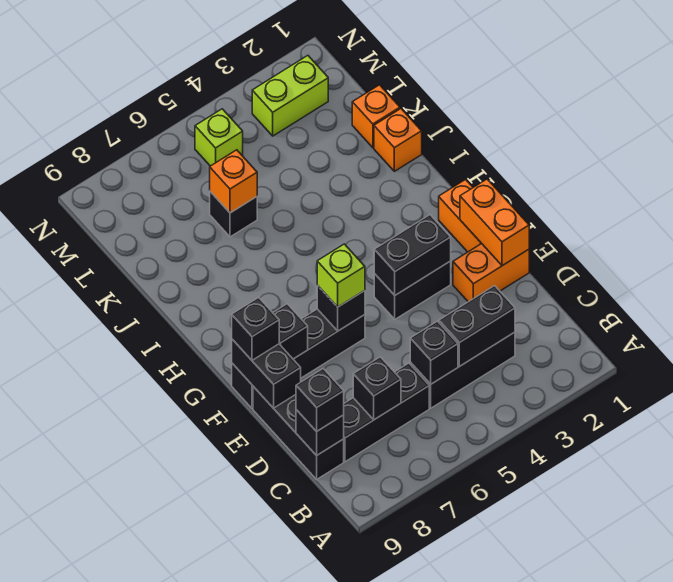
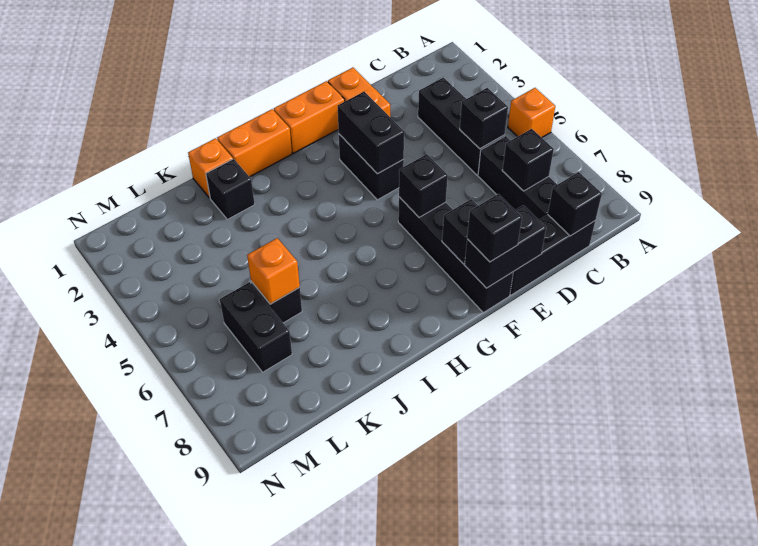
black brick C3:C4 level 2 -> black brick L6:L7 level 1
black brick C9 level 3 -> black brick J2 level 1
orange brick E1:F1 level 2 -> orange brick H1:I1 level 1
lime brick F6 level 3 -> none
orange brick K1 level 1 -> orange brick A5 level 1
lime brick M2:M3 level 1 -> none
lime brick M5 level 1 -> none

